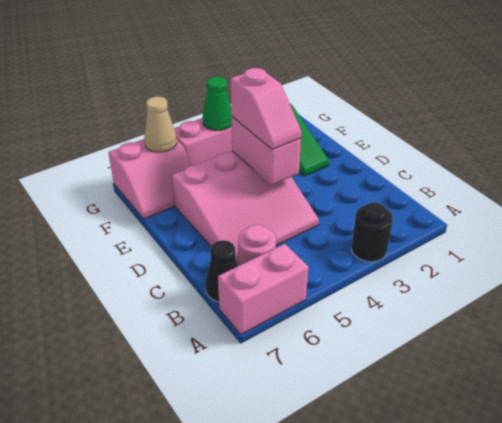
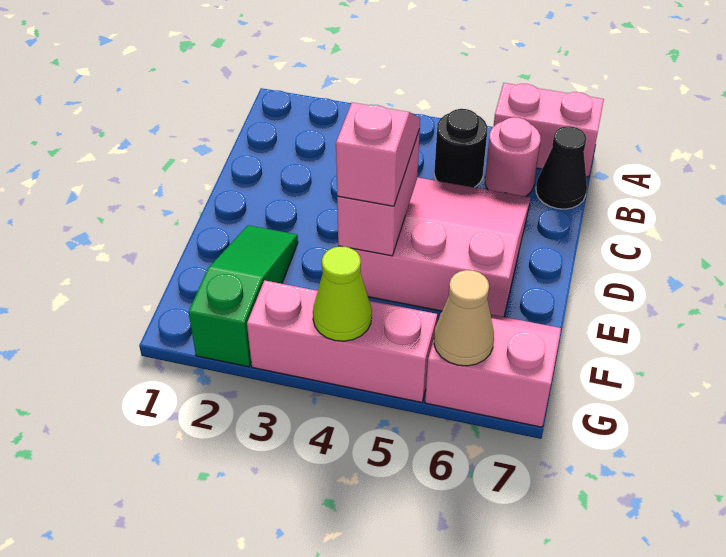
black round brick A3 level 1 -> black round brick B5 level 1
green cone G4 level 2 -> lime cone G4 level 2

